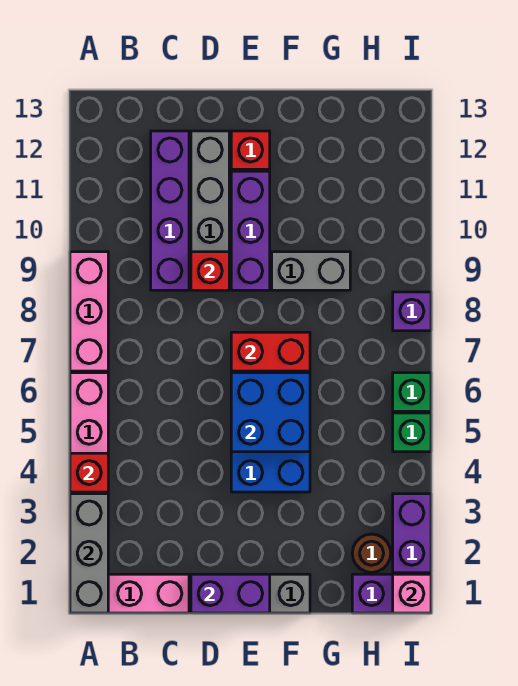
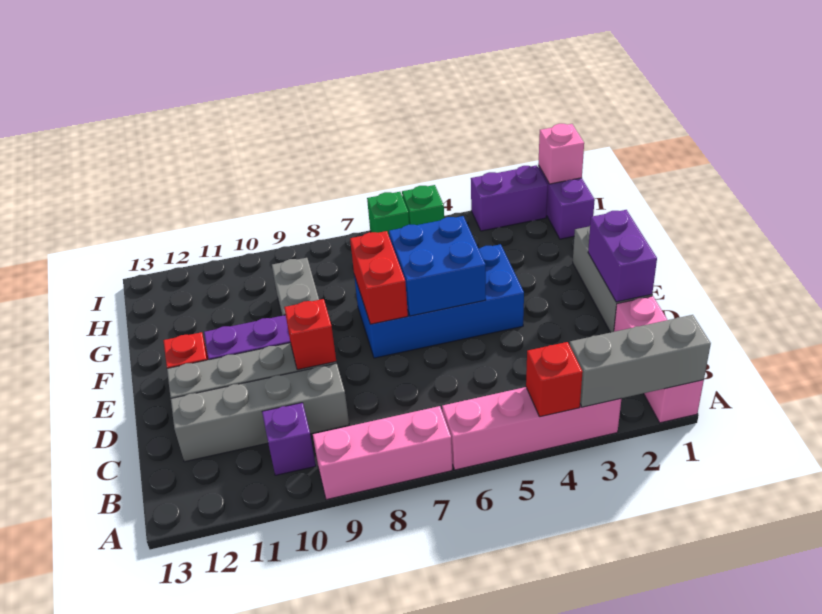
purple brick C9:C12 level 1 -> grey brick C9:C12 level 1
brown round brick H2 level 1 -> none
purple brick I8 level 1 -> purple brick B10 level 1

